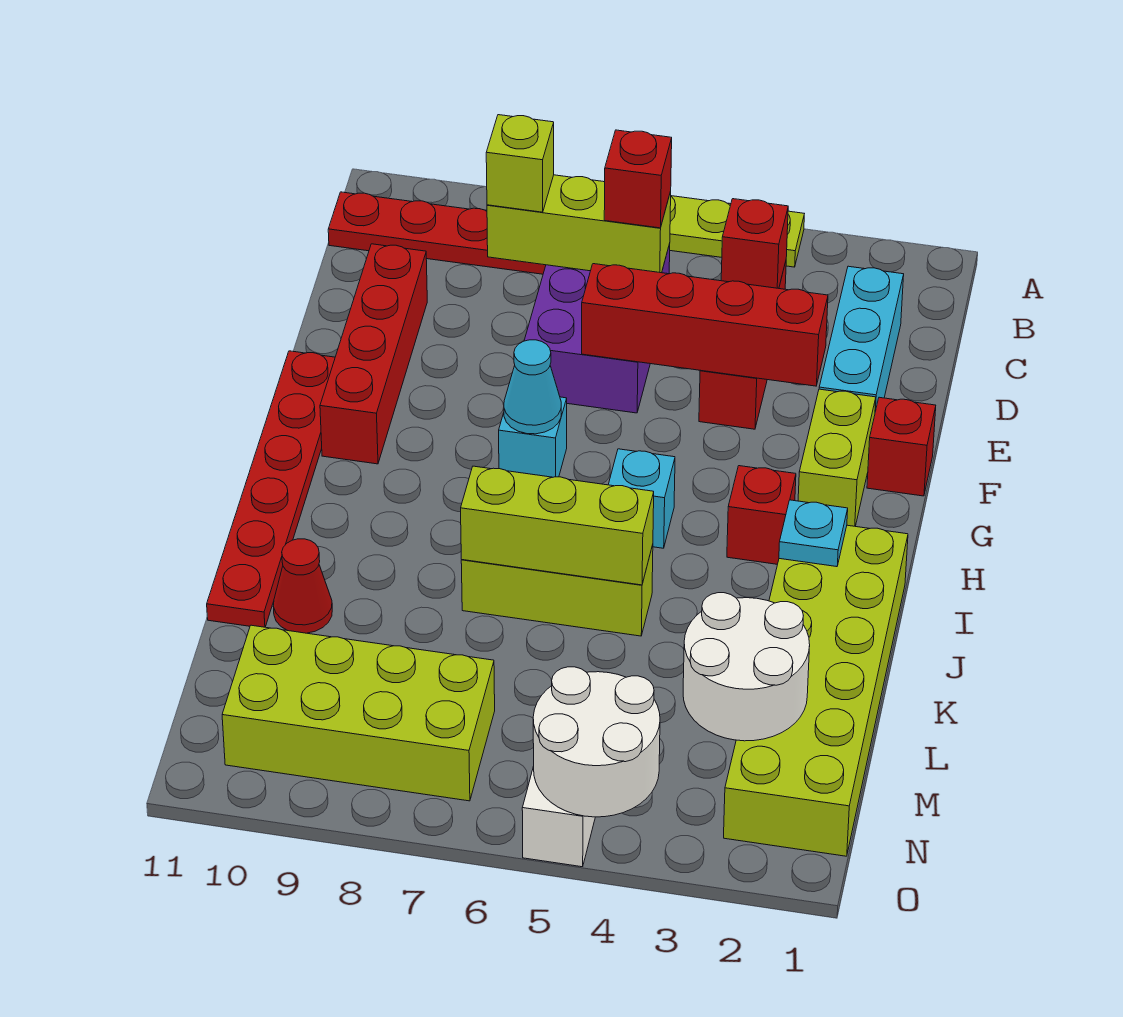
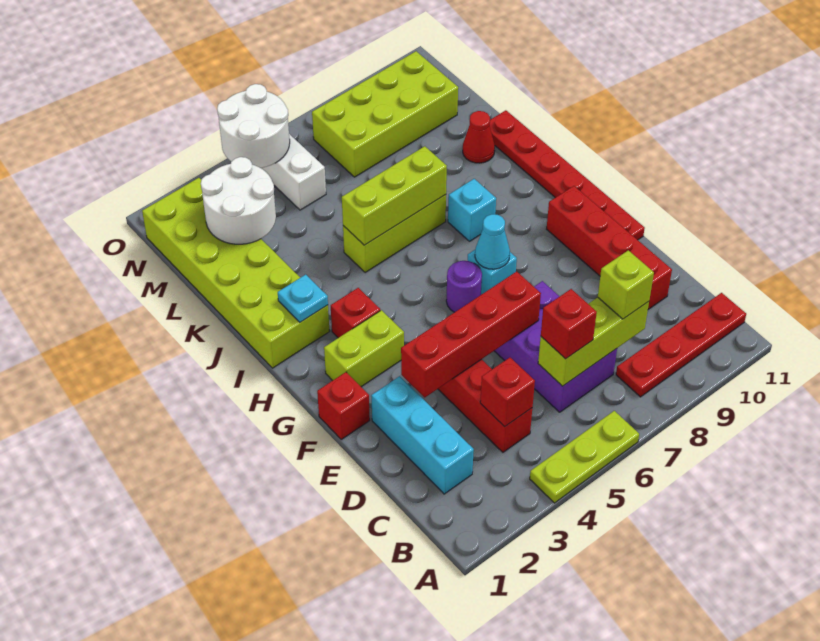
lime brick F2:G2 level 1 -> lime brick G2:G3 level 1
none -> purple round brick G6 level 1
cyan brick H5 level 1 -> cyan brick I8 level 1

